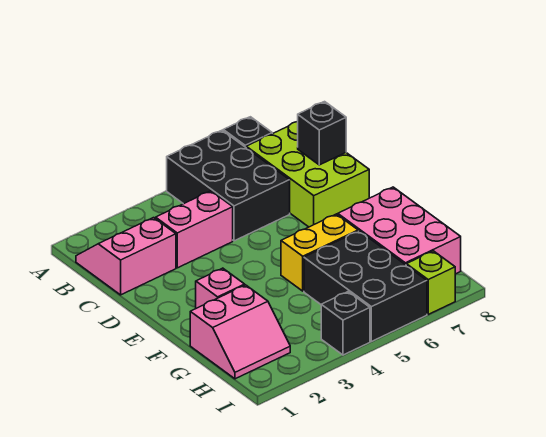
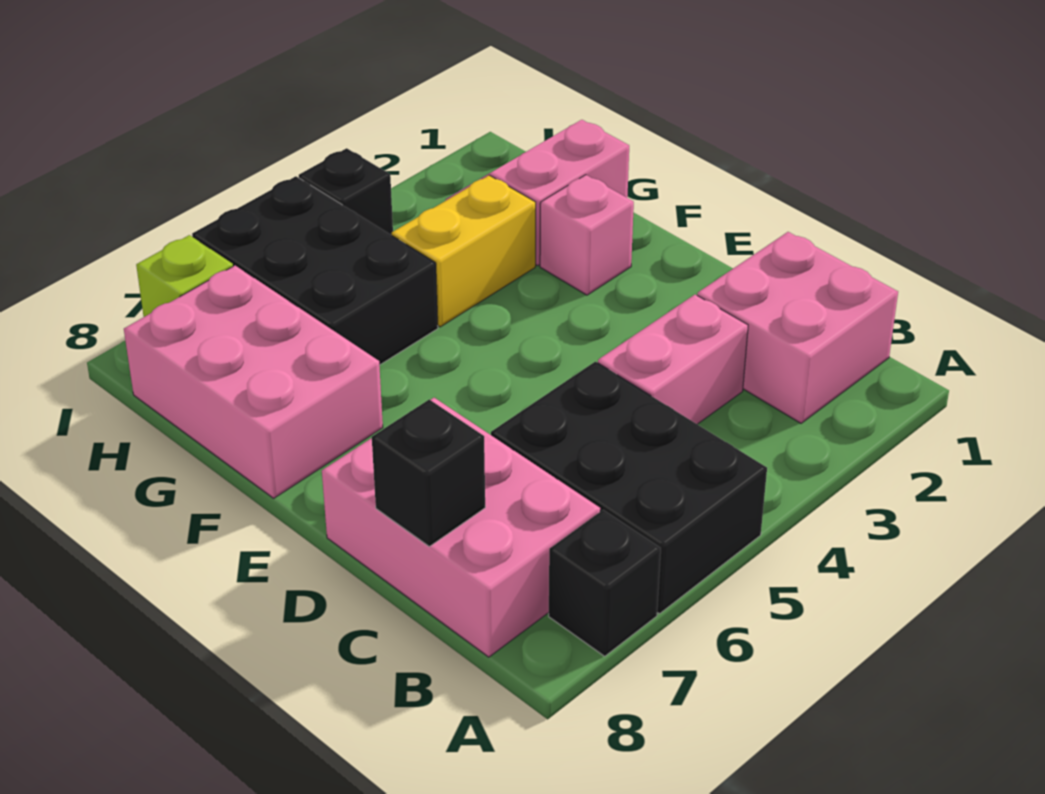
pink slope B1:C2 level 1 top C -> pink brick B1:C2 level 1
lime brick B7:D8 level 1 -> pink brick B7:D8 level 1
yellow brick F5:F6 level 1 -> yellow brick G3:G4 level 1

